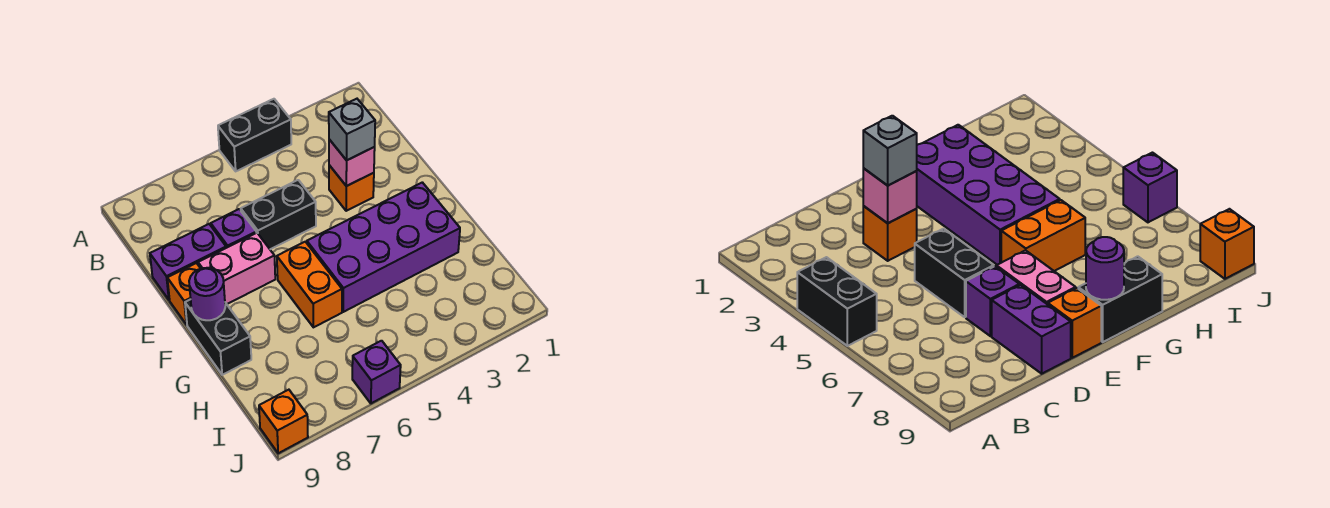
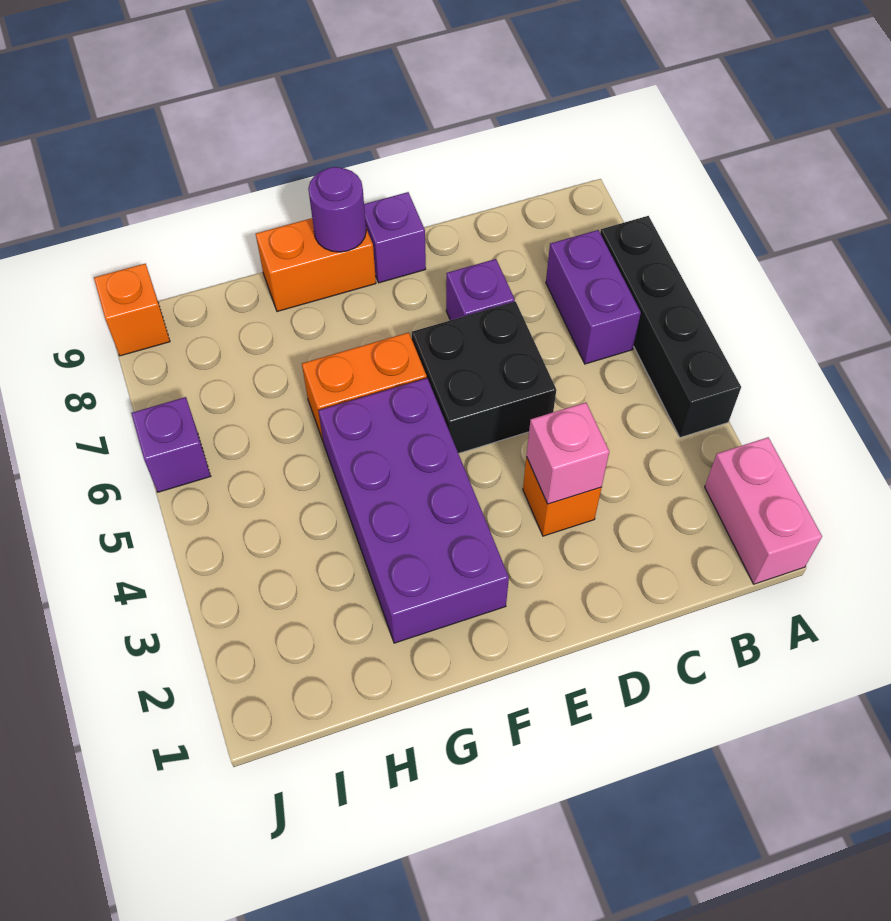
black brick A4:A5 level 1 -> black brick A4:A7 level 1
grey brick D3 level 3 -> none
black brick D5:D6 level 1 -> black brick D5:E6 level 1
purple brick D8:D9 level 1 -> purple brick B6:B7 level 1
pink brick E7:E8 level 1 -> pink brick A1:A2 level 1
orange brick E9 level 1 -> purple brick E9 level 1
black brick F9:G9 level 1 -> orange brick F9:G9 level 1

